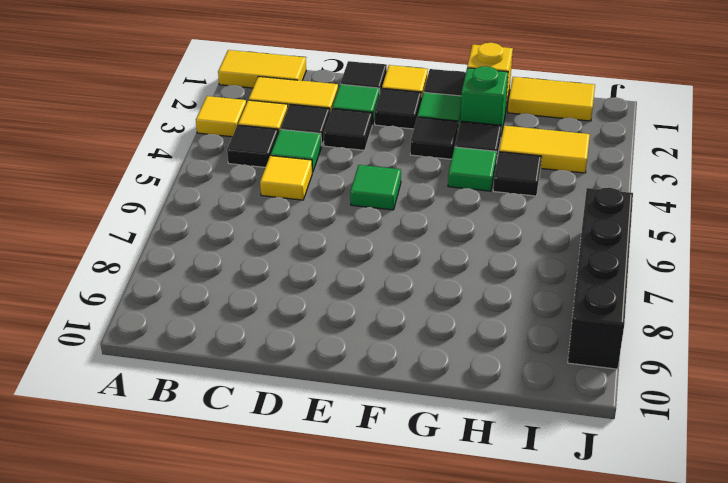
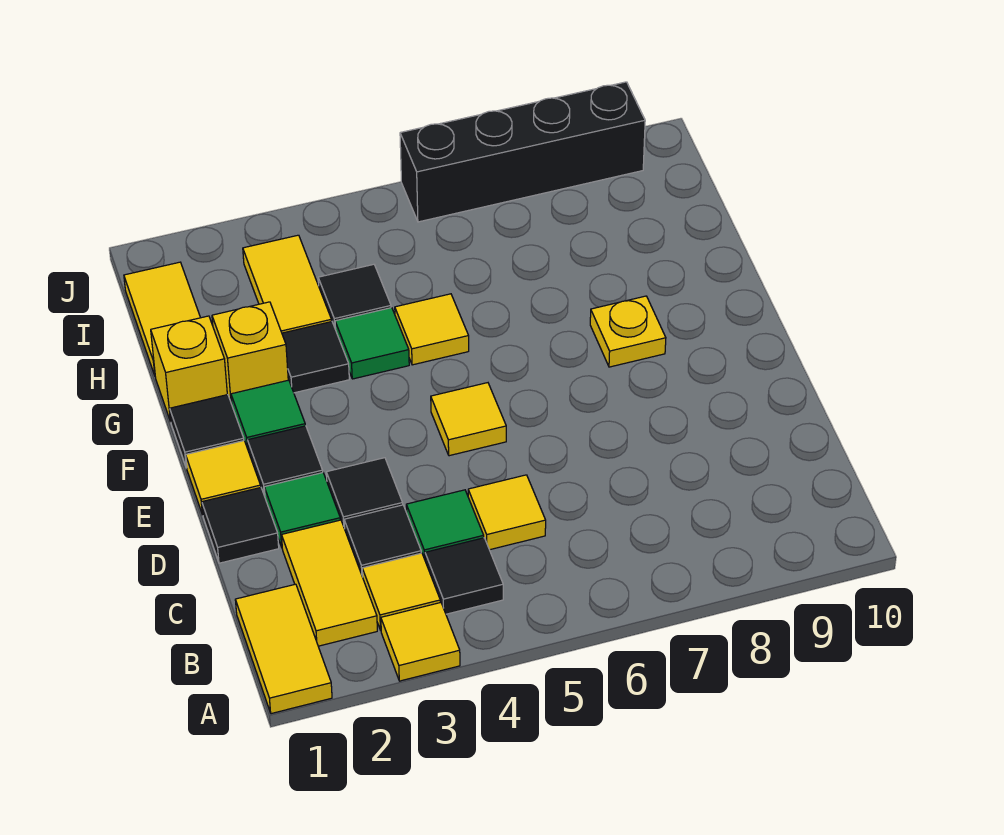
green tile E5 level 1 -> yellow tile E5 level 1
black tile F3 level 1 -> none
none -> yellow plate F8 level 1
green brick G2 level 1 -> yellow brick G2 level 1
none -> yellow tile G5 level 1

